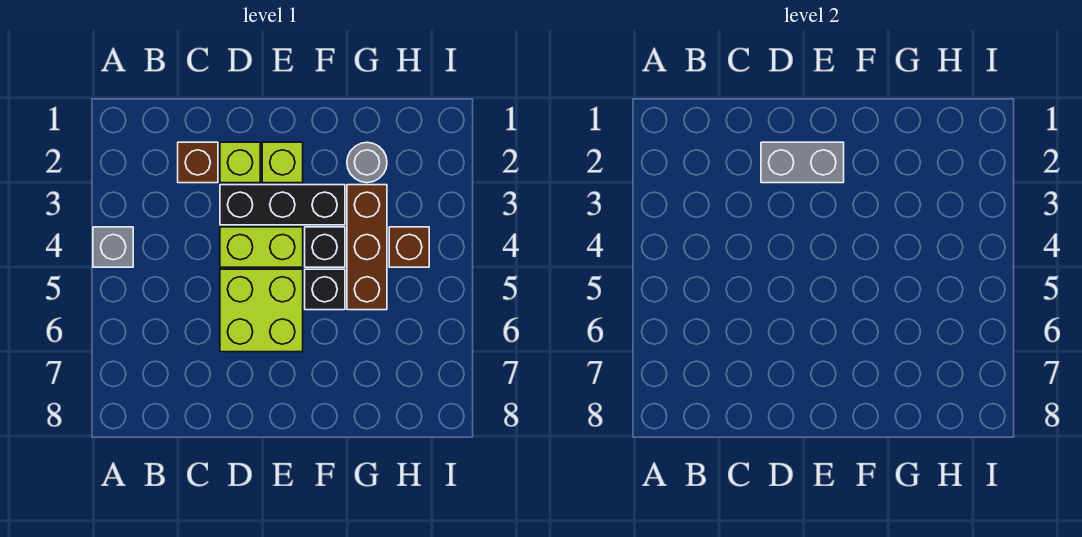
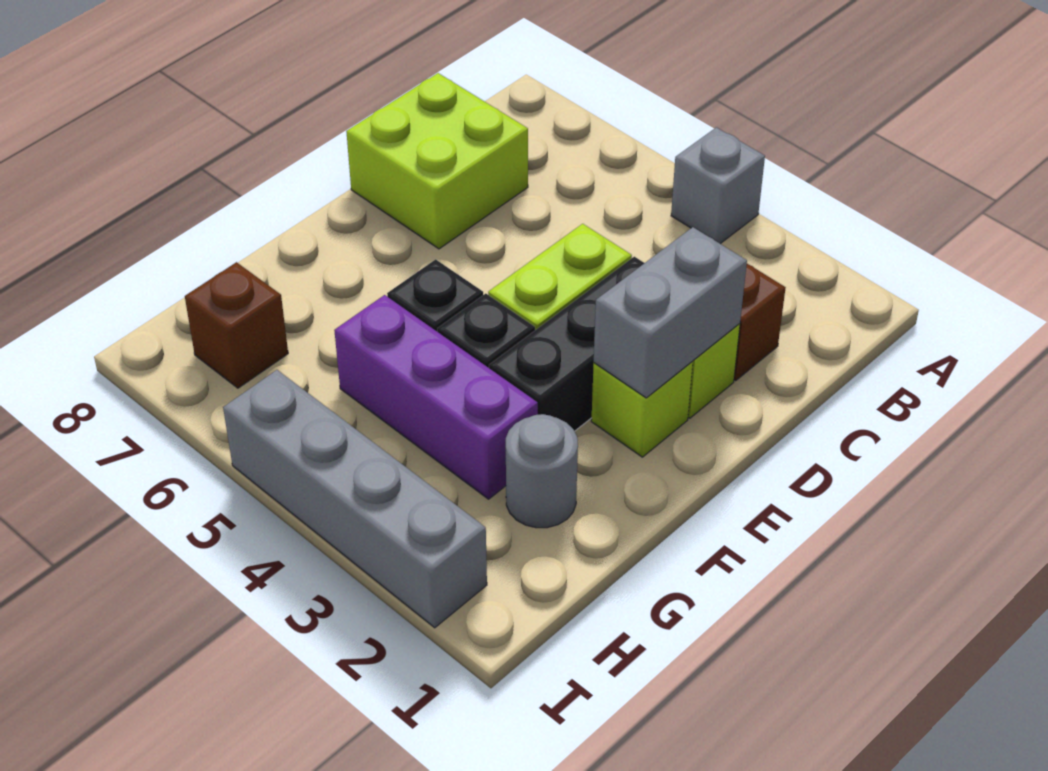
lime brick D5:E6 level 1 -> lime brick C7:D8 level 1
brown brick G3:G5 level 1 -> purple brick G3:G5 level 1
brown brick H4 level 1 -> brown brick H7 level 1
none -> grey brick I2:I5 level 1

